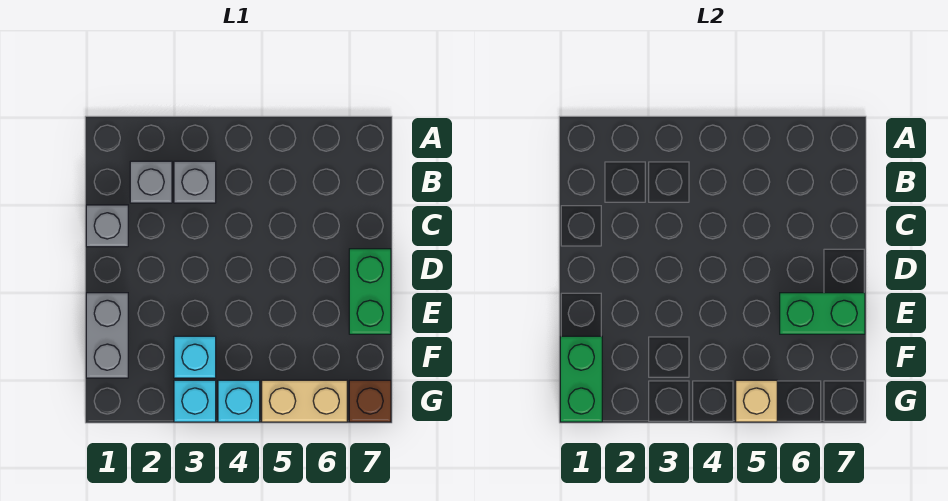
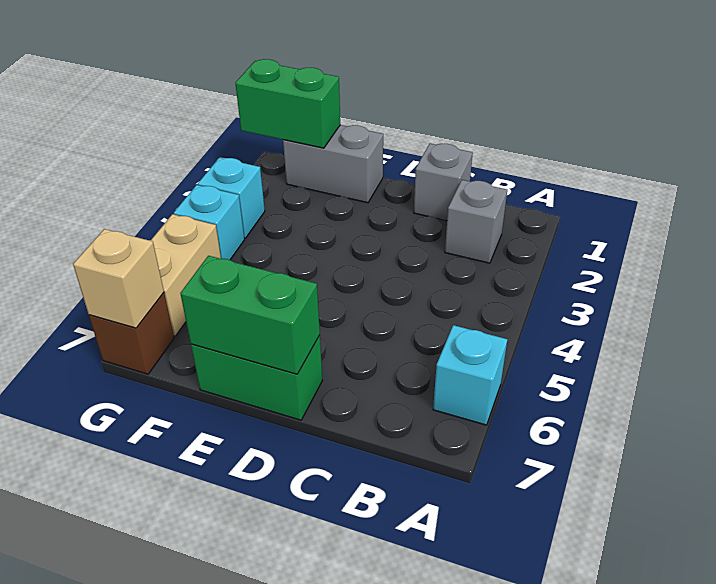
grey brick B3 level 1 -> none
green brick E6:E7 level 2 -> green brick D7:E7 level 2
cyan brick F3 level 1 -> cyan brick A6 level 1
tan brick G5 level 2 -> tan brick G7 level 2

